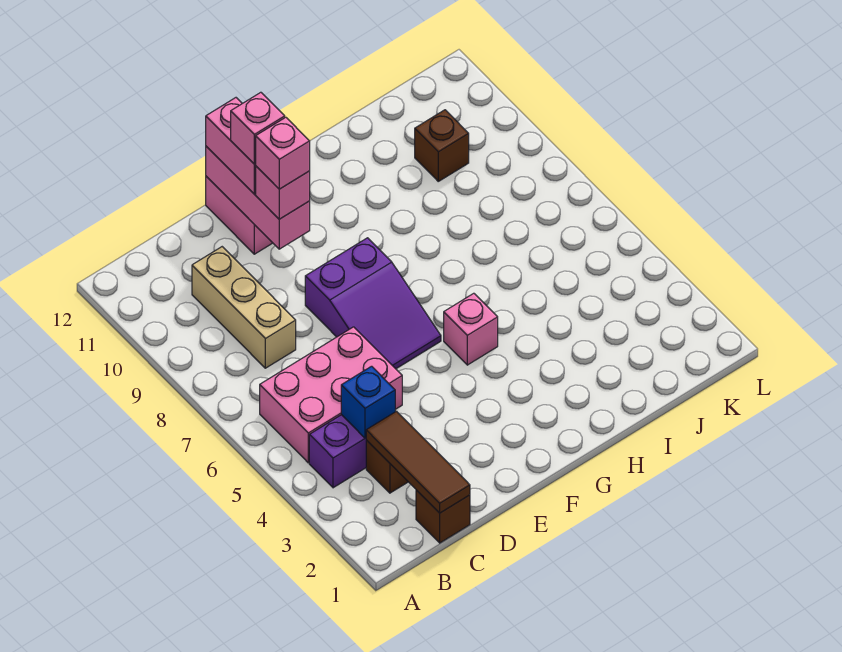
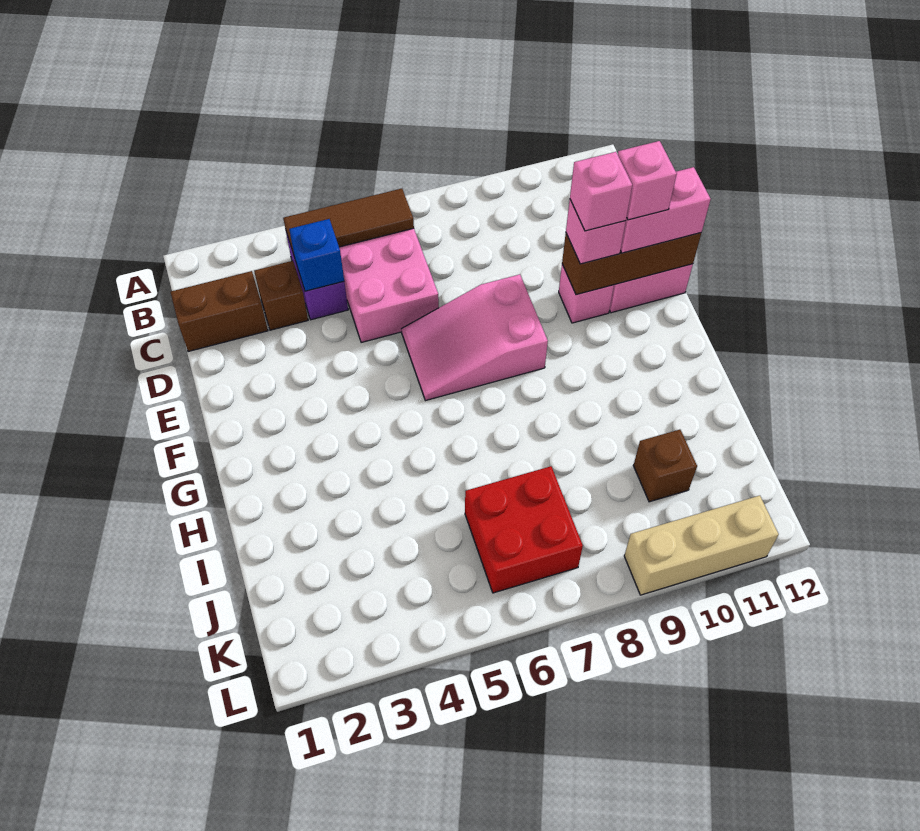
brown brick C1 level 1 -> brown brick C1:C2 level 1
brown tile C1:C3 level 2 -> brown tile B4:B6 level 2
tan brick C8:C10 level 1 -> tan brick L9:L11 level 1
purple slope E6:F8 level 1 top 8 -> pink slope E6:F8 level 1 top 8
pink brick E10:E12 level 2 -> brown brick E10:E12 level 2
pink brick G5 level 1 -> pink brick E10 level 1
none -> red brick J6:K7 level 1

